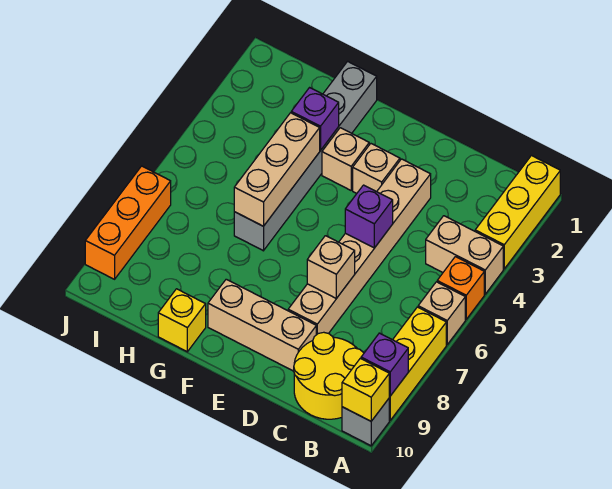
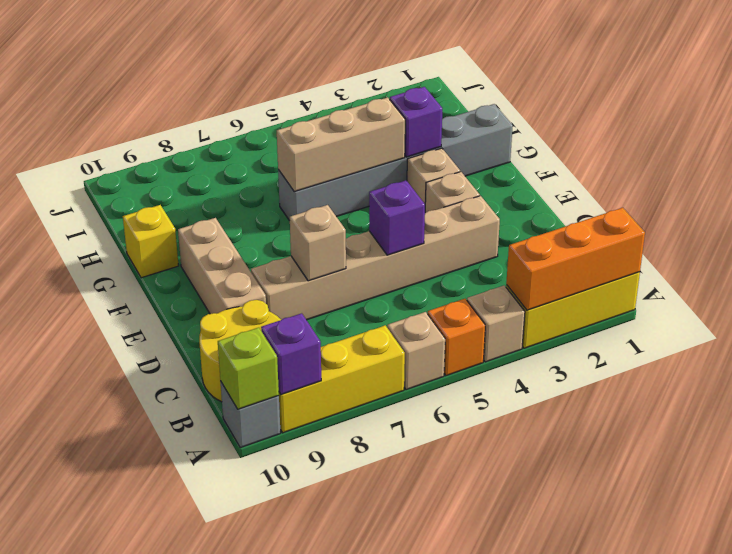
tan brick A4:B4 level 1 -> tan brick A4 level 1
yellow brick A10 level 2 -> lime brick A10 level 2
orange brick J7:J9 level 1 -> orange brick A1:A3 level 2

